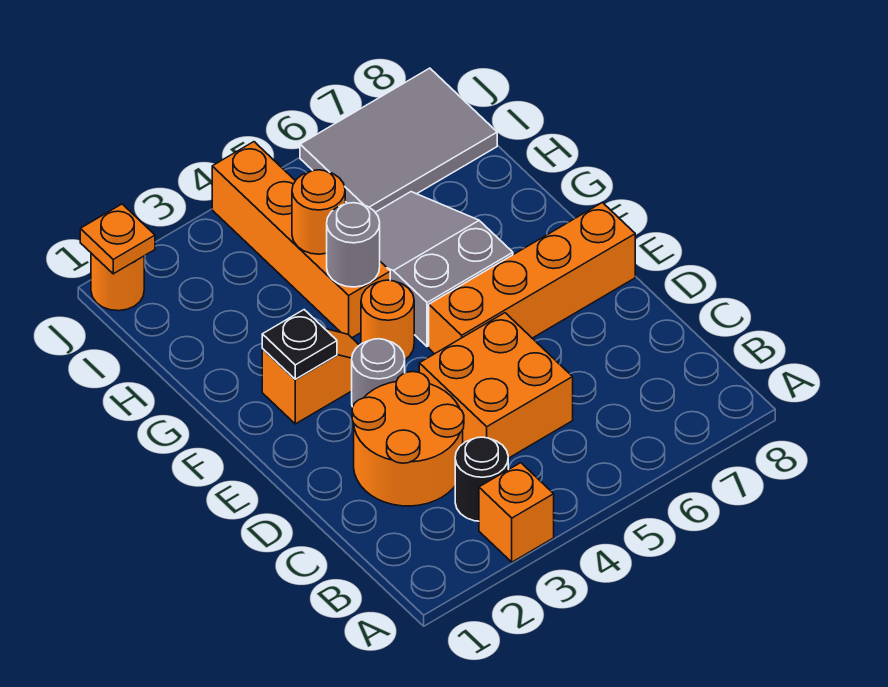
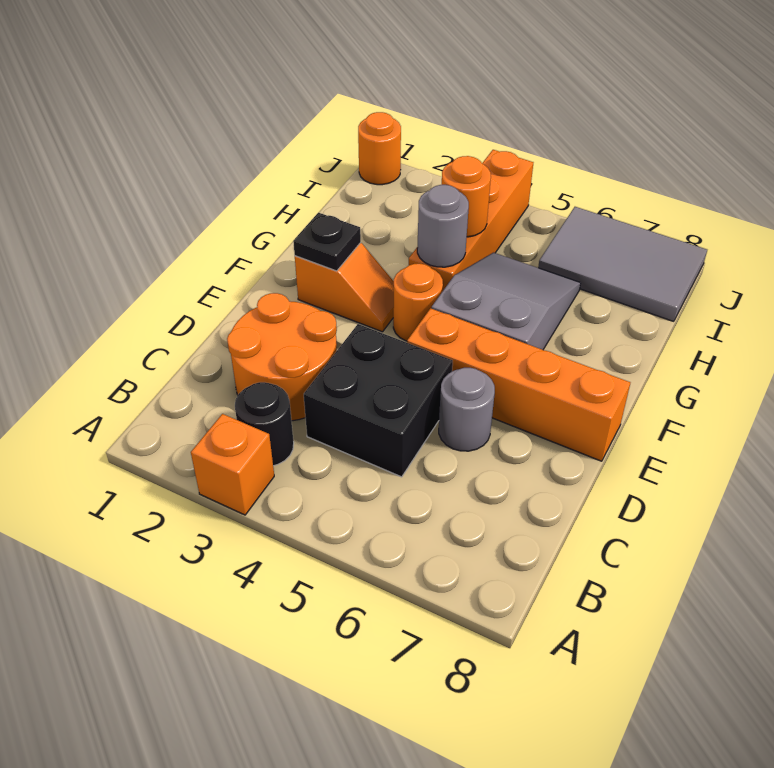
orange brick C4:D5 level 1 -> black brick C4:D5 level 1
grey round brick E3 level 1 -> grey round brick D6 level 1
orange plate J1 level 2 -> none

